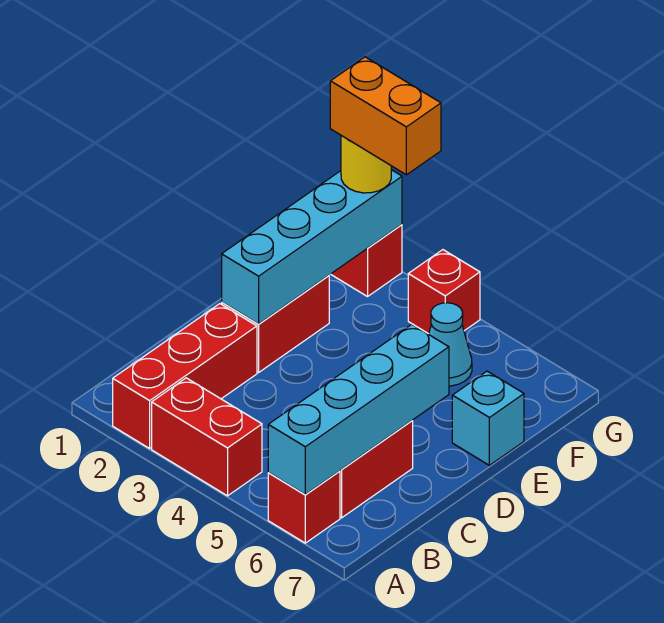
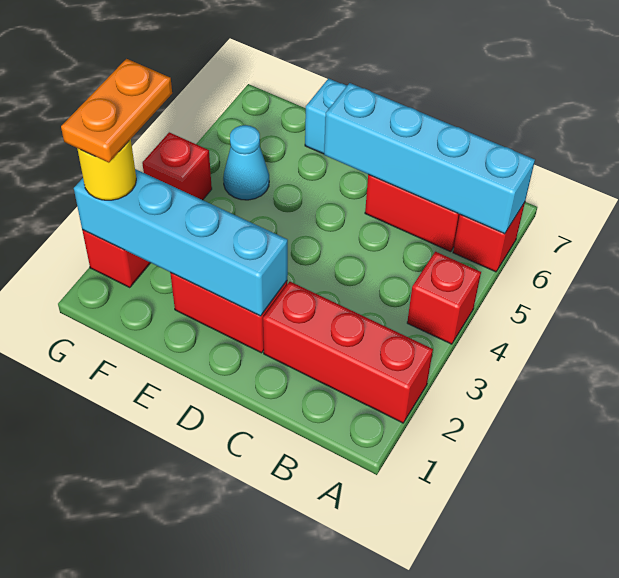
red brick A3:A4 level 1 -> red brick A4 level 1
orange brick G2:G3 level 4 -> orange plate G2:G3 level 4

